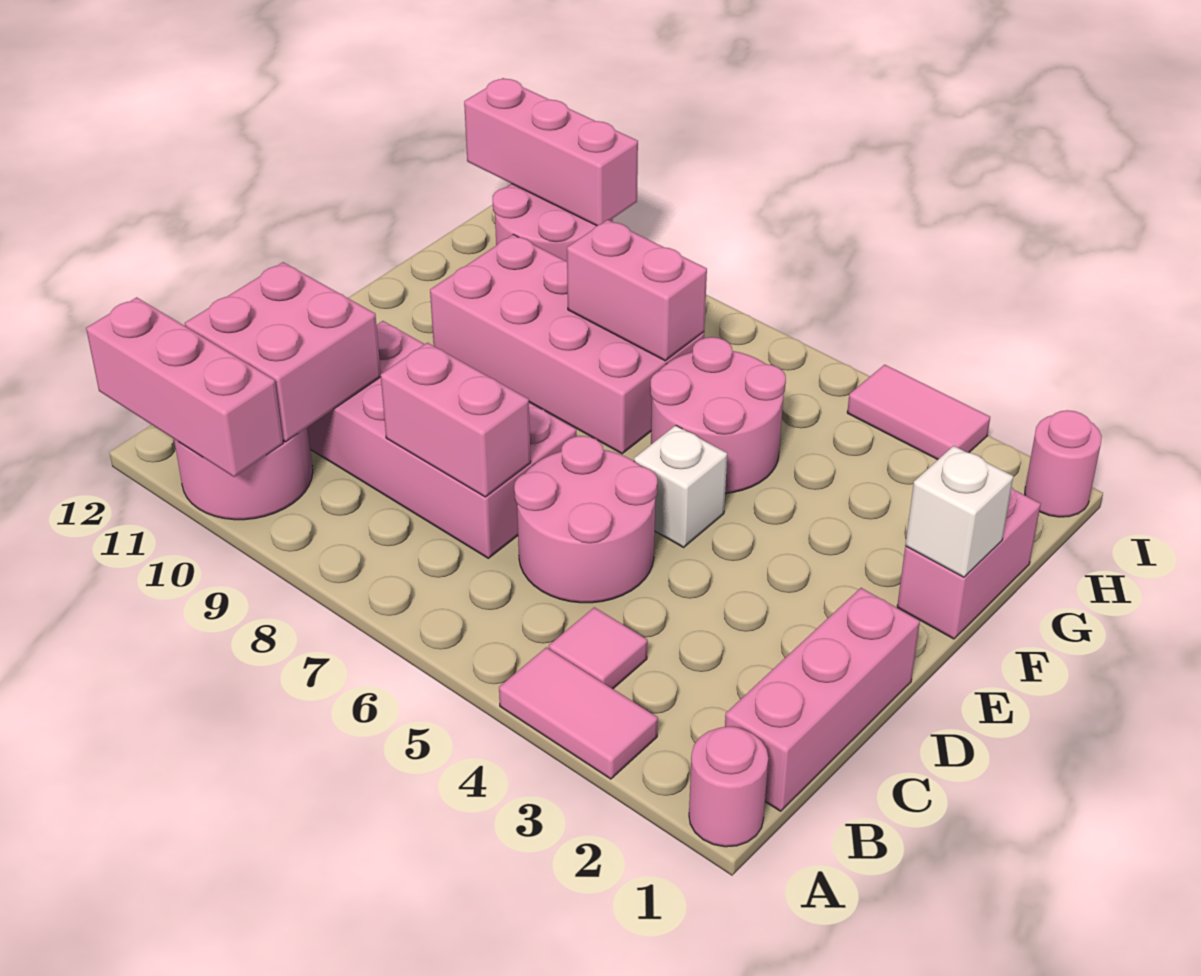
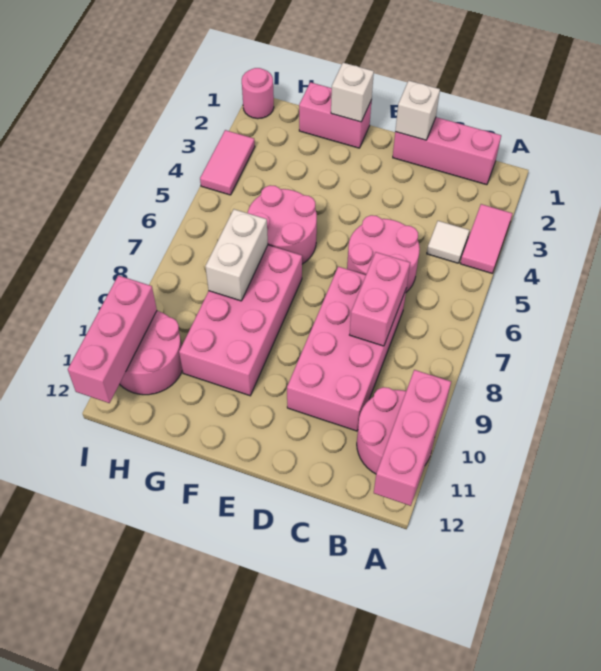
pink round brick A1 level 1 -> none
pink tile B4 level 1 -> white tile B4 level 1
pink brick B10:C11 level 2 -> none
white brick E5 level 1 -> white brick D1 level 2
pink brick G7:G8 level 2 -> white brick G7:G8 level 2

